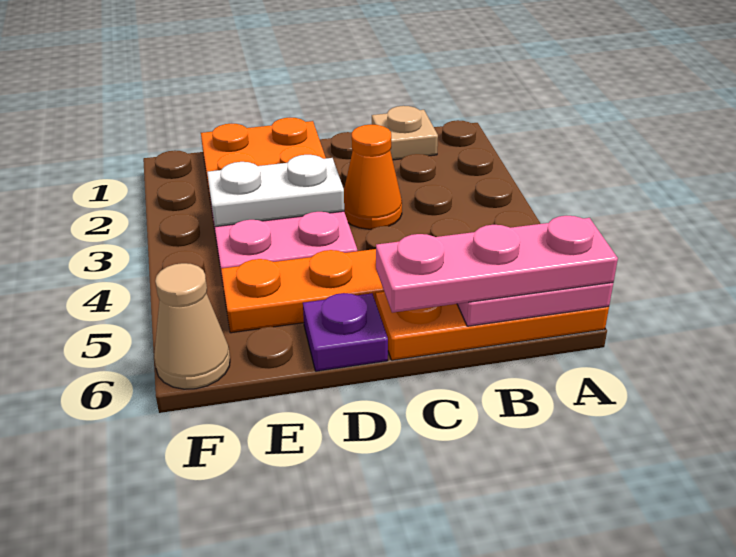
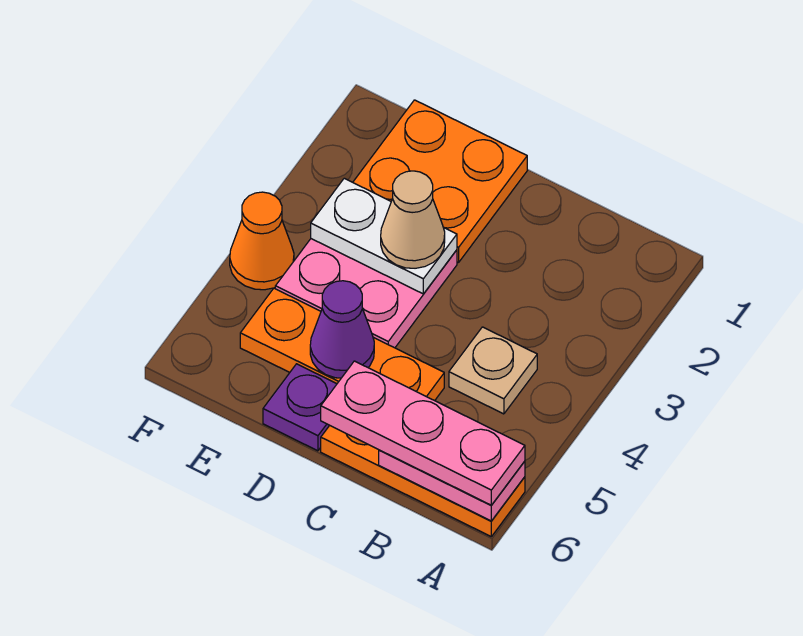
tan plate B1 level 1 -> tan plate B4 level 1
orange cone C3 level 1 -> orange cone F4 level 1
none -> purple cone D5 level 2
tan cone F6 level 1 -> tan cone D3 level 3

